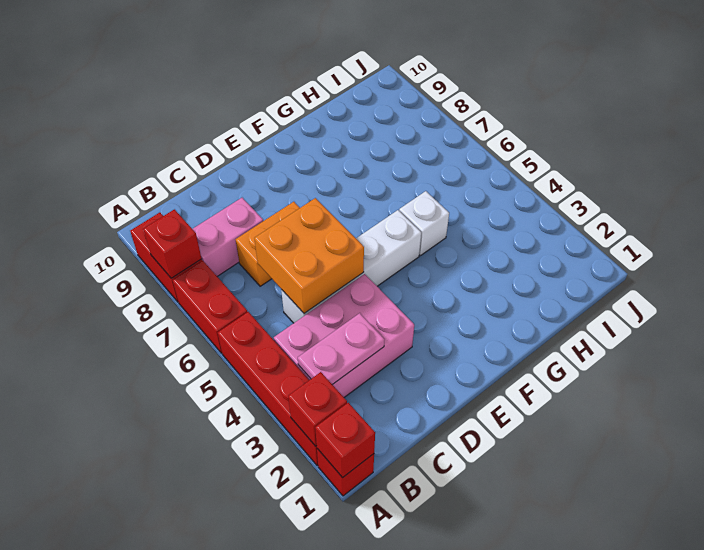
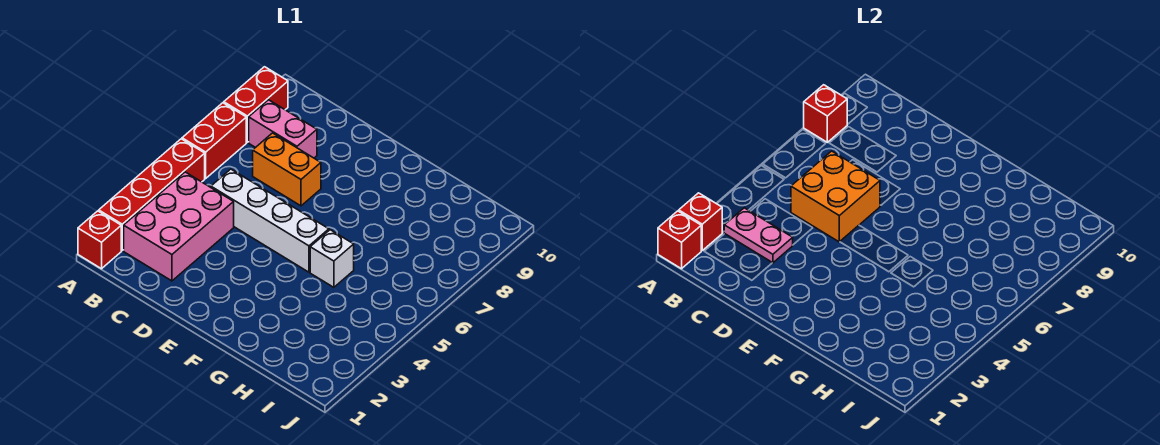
pink brick B3:D4 level 1 -> pink brick B2:C4 level 1

